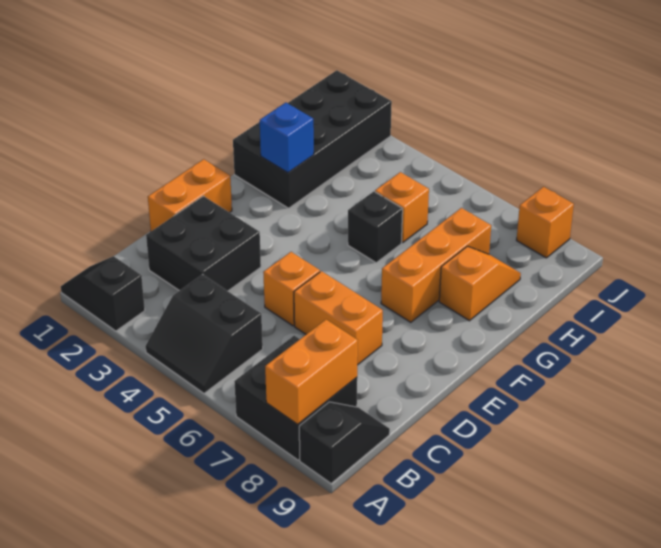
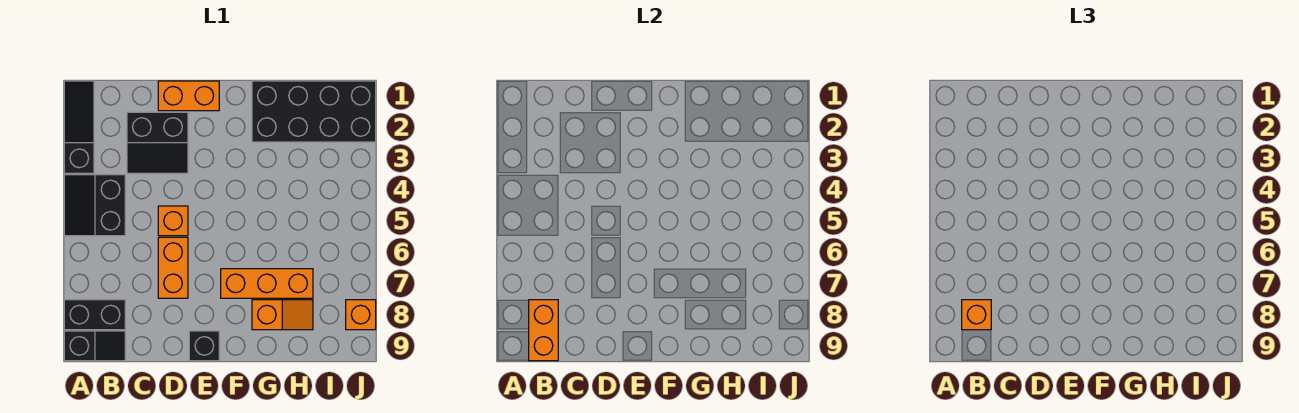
black slope A1:A2 level 1 top 2 -> black slope A1:A3 level 1 top 3
black brick A7:B8 level 1 -> black brick A8:B8 level 1
orange brick A8:B8 level 2 -> orange brick B8:B9 level 2
black brick C2:D3 level 1 -> black slope C2:D3 level 1 top 2
blue brick G2 level 2 -> none
black brick G5 level 1 -> black brick E9 level 1
orange brick H5 level 1 -> orange brick B8 level 3

